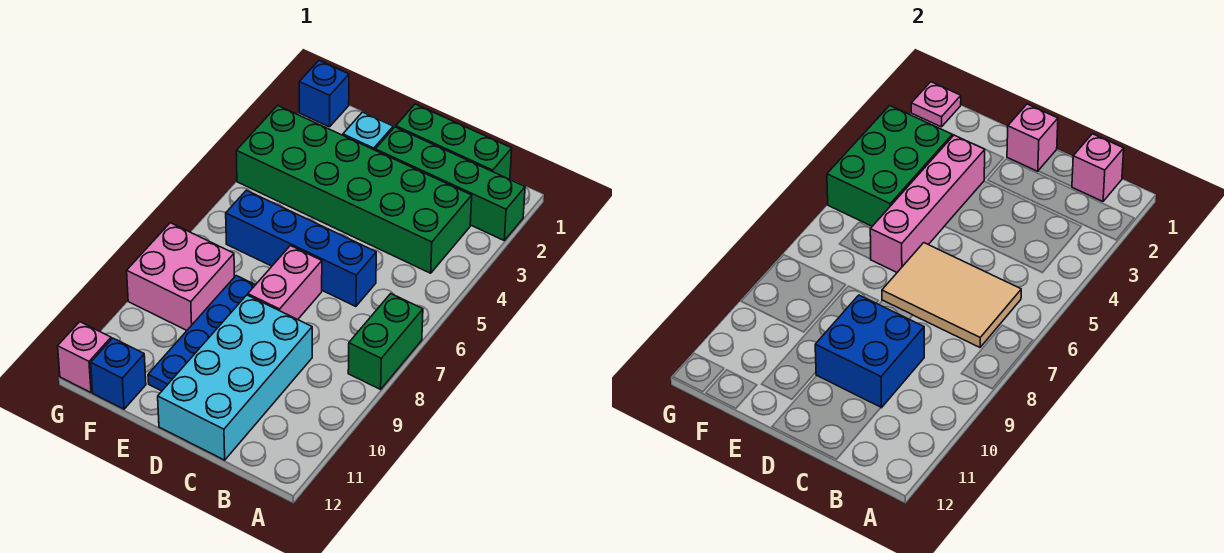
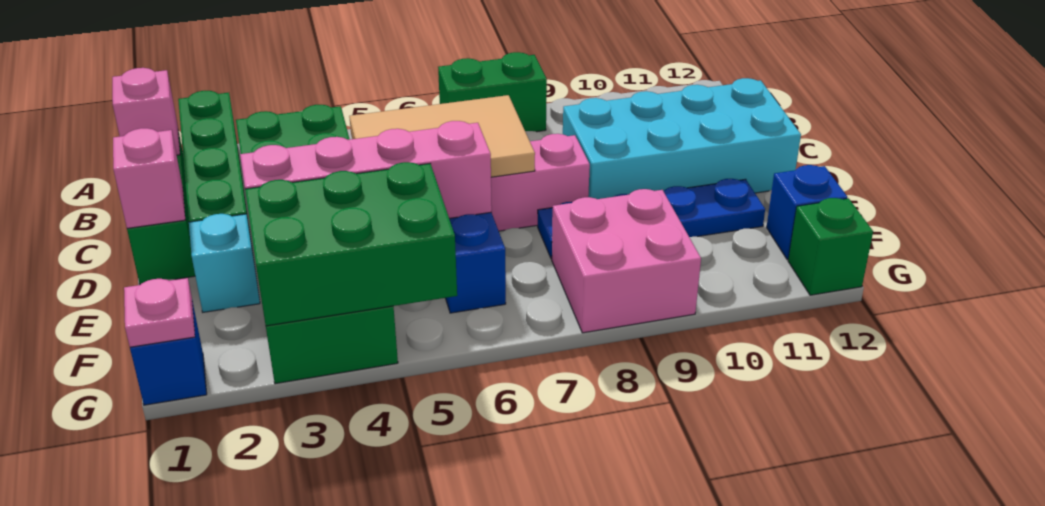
tan tile B6:D7 level 2 -> tan tile C5:D7 level 2
blue brick C9:D10 level 2 -> none
pink brick G12 level 1 -> green brick G12 level 1

